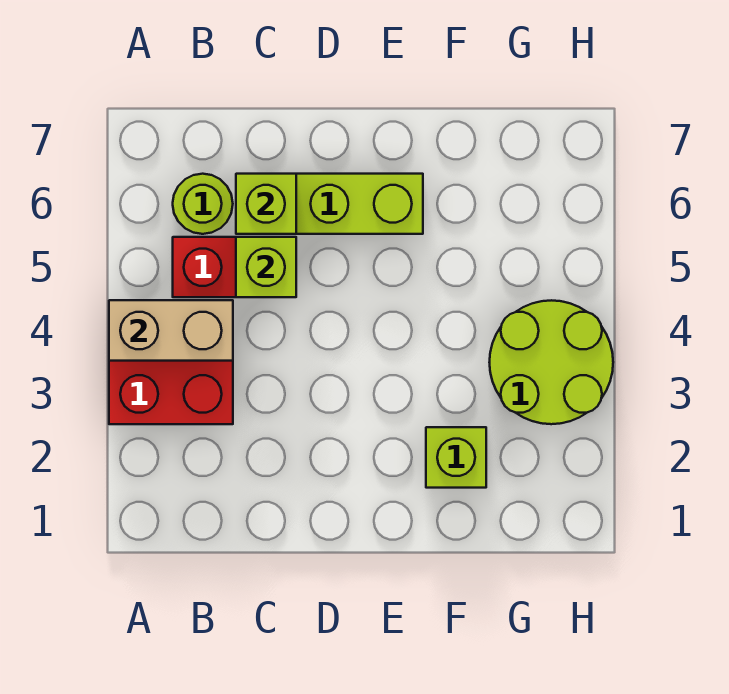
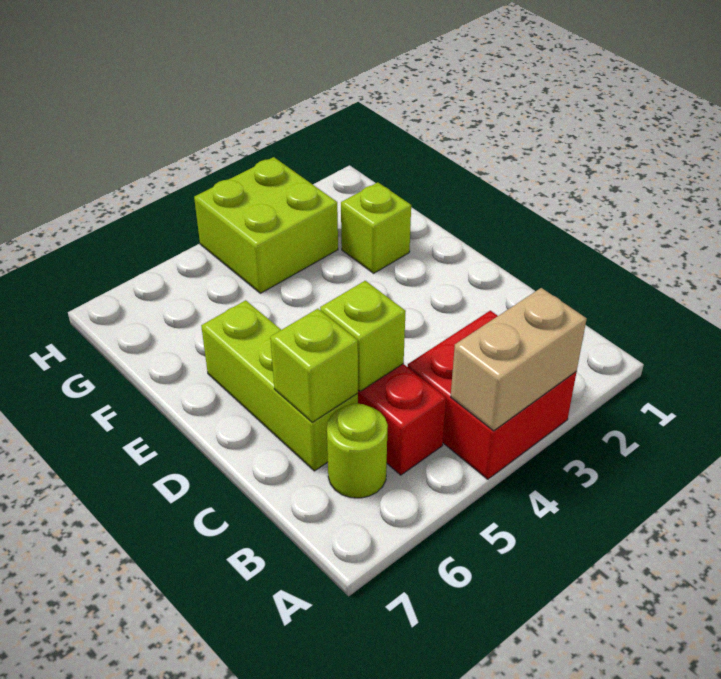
tan brick A4:B4 level 2 -> tan brick A3:A4 level 2
lime round brick G3:H4 level 1 -> lime brick G3:H4 level 1

